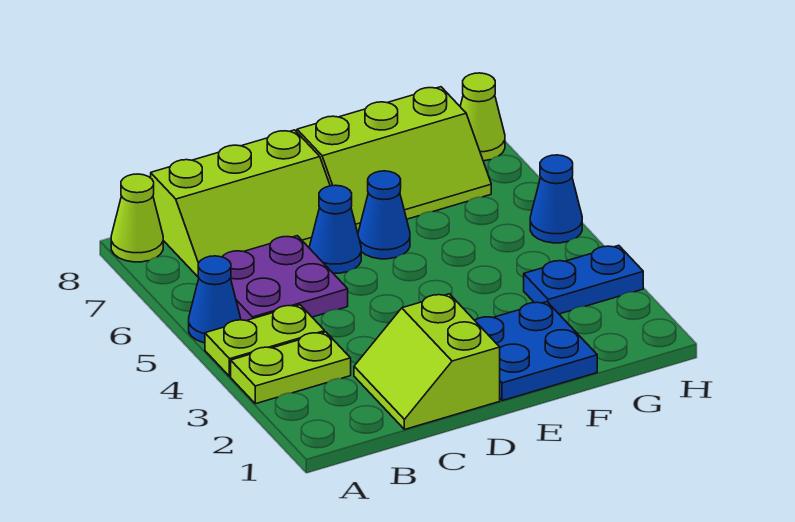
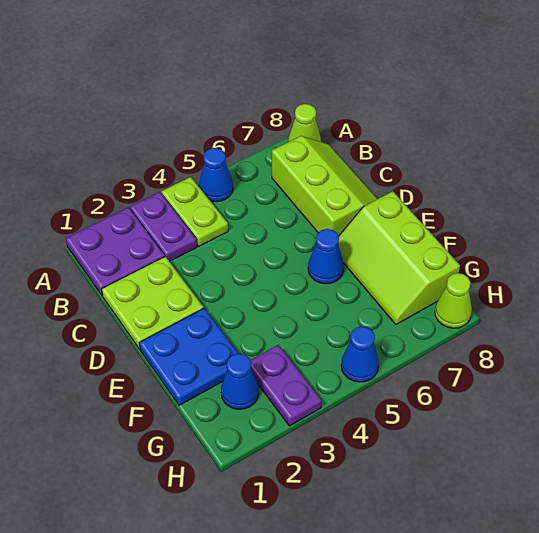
lime plate A3:B3 level 1 -> purple plate A3:B3 level 1
purple plate B5:C6 level 1 -> purple plate A1:B2 level 1
lime slope B7:D8 level 1 top 8 -> lime slope B7:D8 level 1 top 7
lime slope C1:D2 level 1 top D -> lime plate C1:D2 level 1
blue cone D6 level 1 -> blue cone G2 level 1
blue plate G3:H3 level 1 -> purple plate G3:H3 level 1

